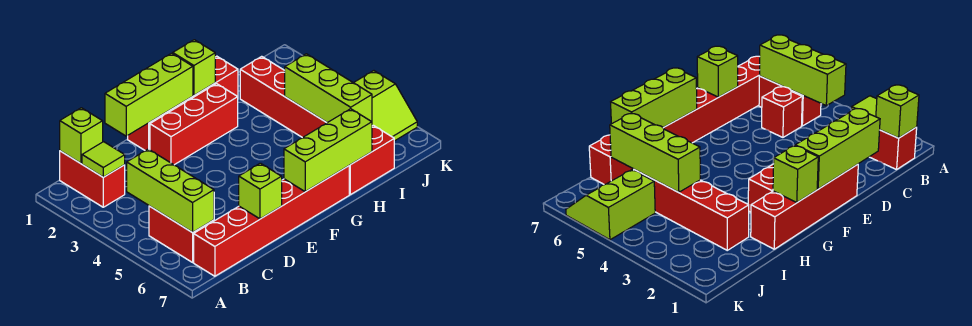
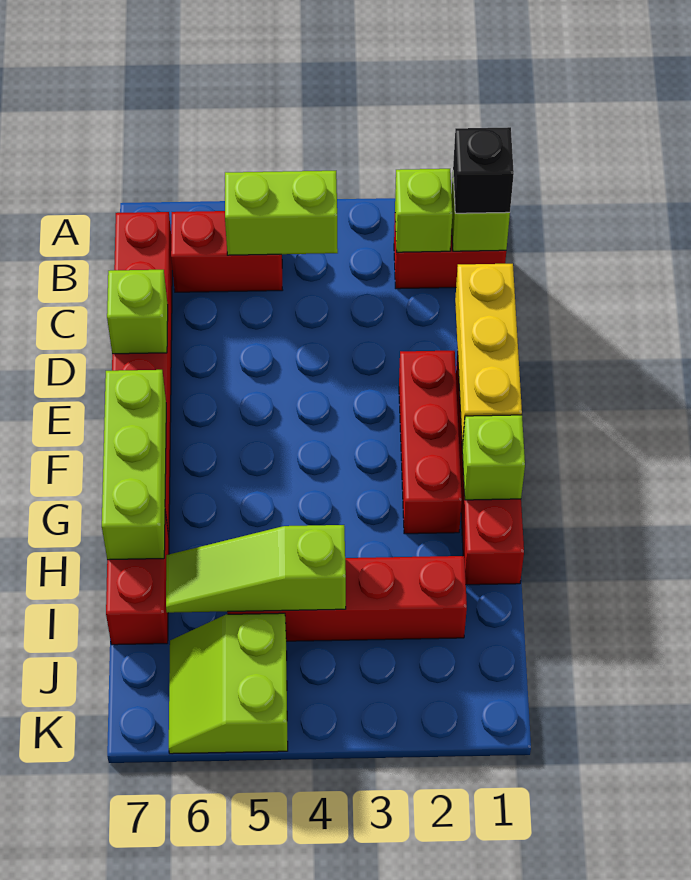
none -> black brick B1 level 3
lime tile B2 level 2 -> lime brick B2 level 2
lime brick B4:B6 level 2 -> lime brick B4:B5 level 2
red brick C5 level 1 -> none
lime brick D1:F1 level 2 -> yellow brick D1:F1 level 2
lime brick I4:I6 level 2 -> lime slope I4:I6 level 2 top 4

